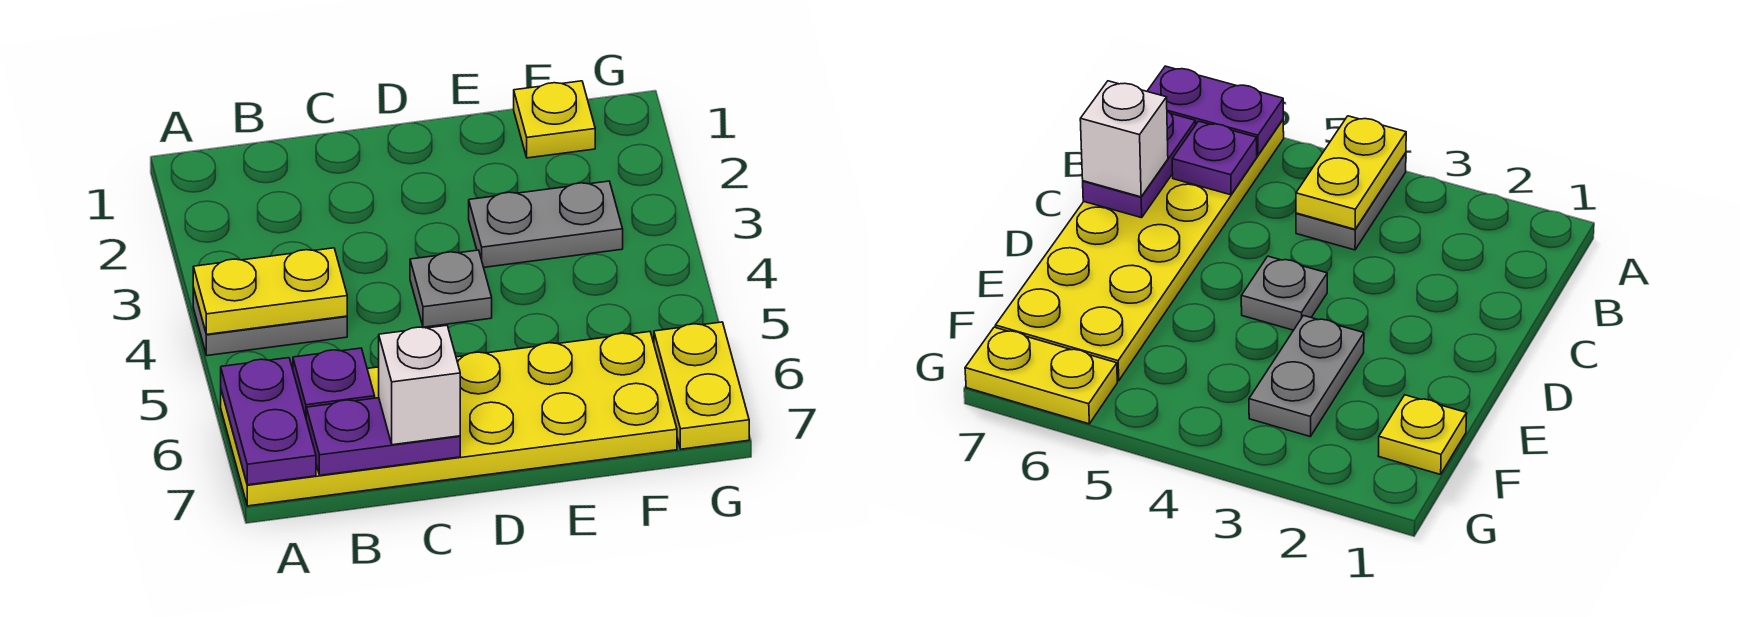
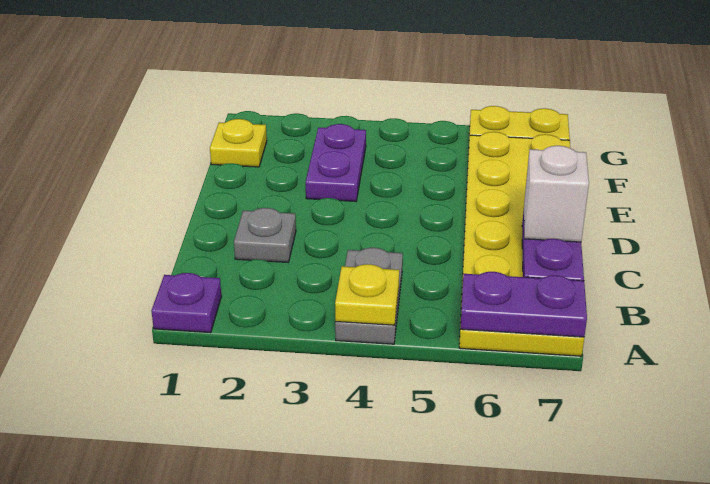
yellow plate A4:B4 level 2 -> yellow plate A4 level 2
purple plate B6 level 2 -> purple plate A1 level 1
grey plate D4 level 1 -> grey plate C2 level 1
grey plate E3:F3 level 1 -> purple plate E3:F3 level 1

